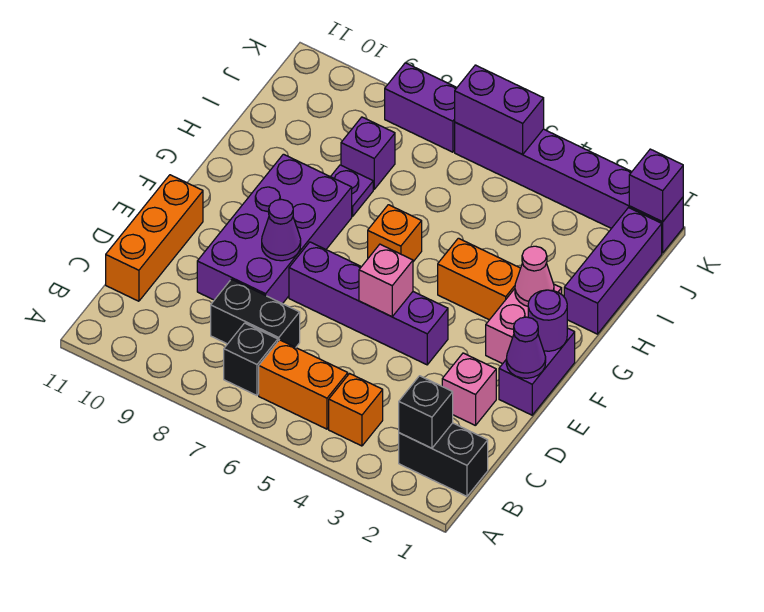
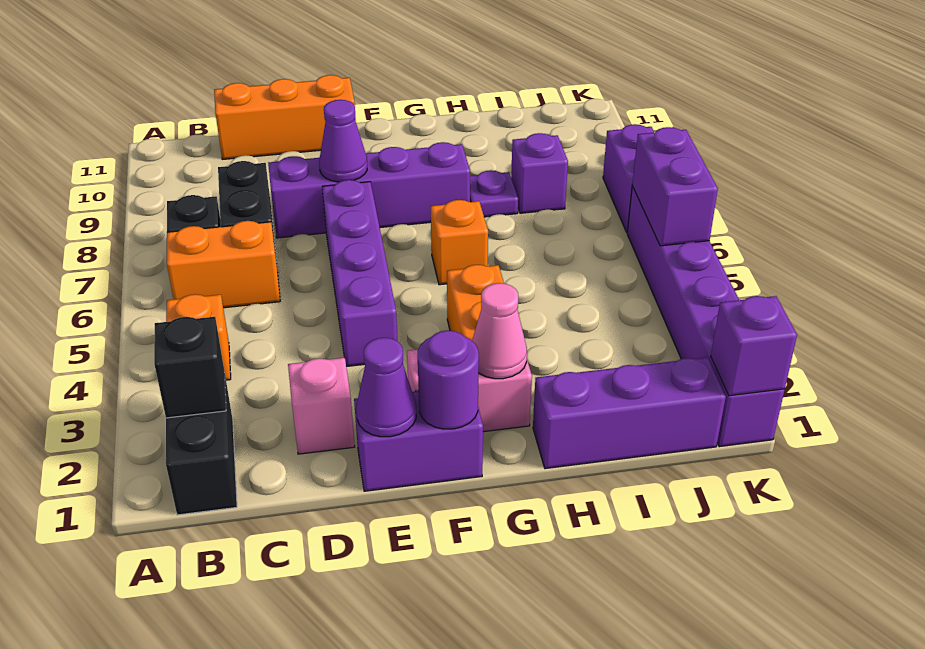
orange brick B5:B6 level 1 -> orange brick B6:C6 level 1
purple brick D8:G9 level 1 -> purple brick D8:G8 level 1
pink brick E5 level 2 -> none

